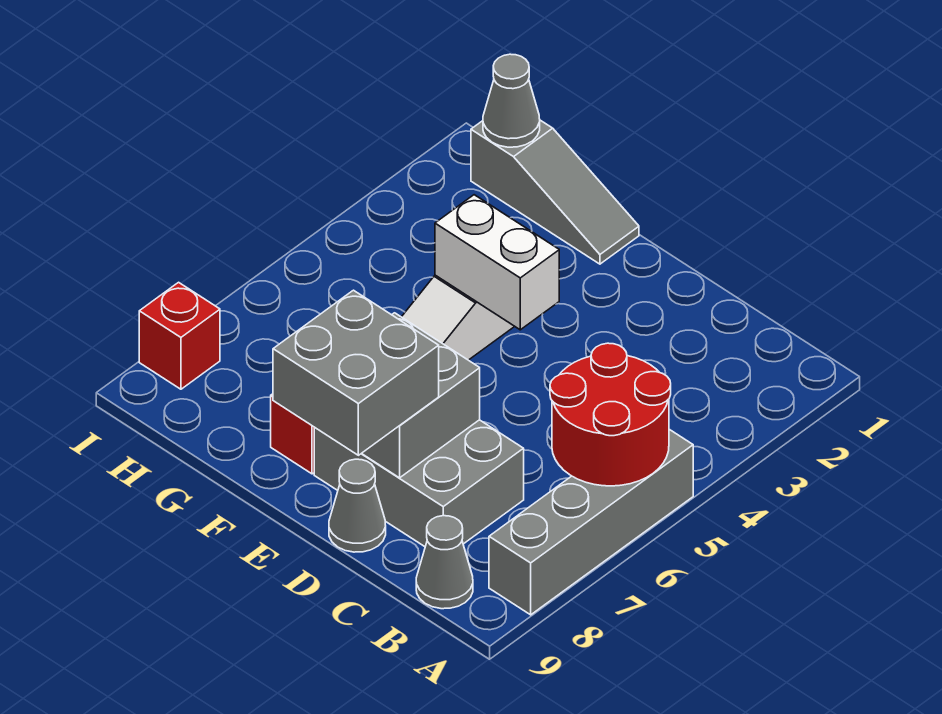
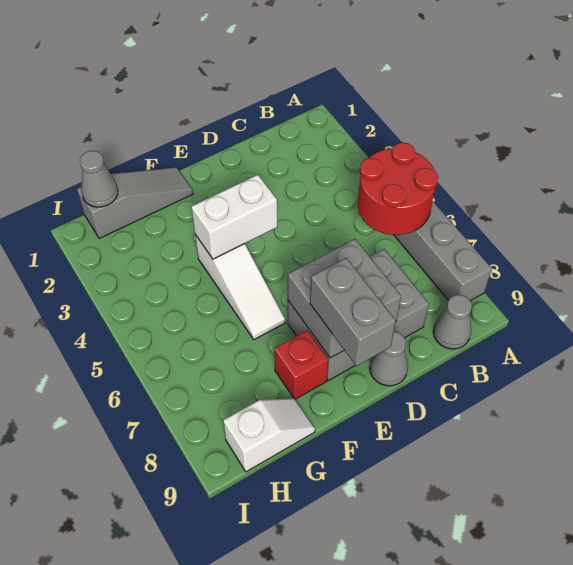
grey brick D8:E9 level 3 -> grey brick E8:E9 level 3
none -> white slope G9:H9 level 1 top H
red brick I8 level 1 -> none

